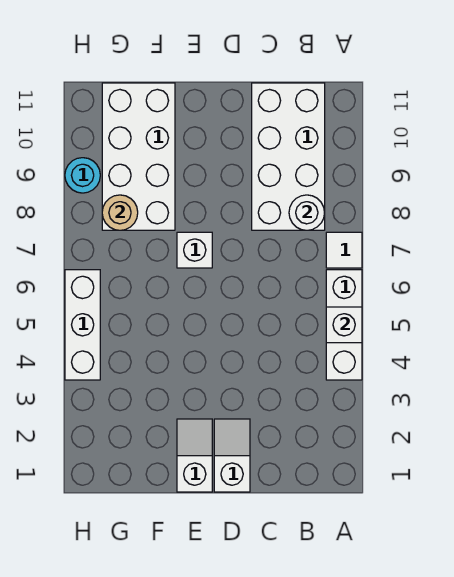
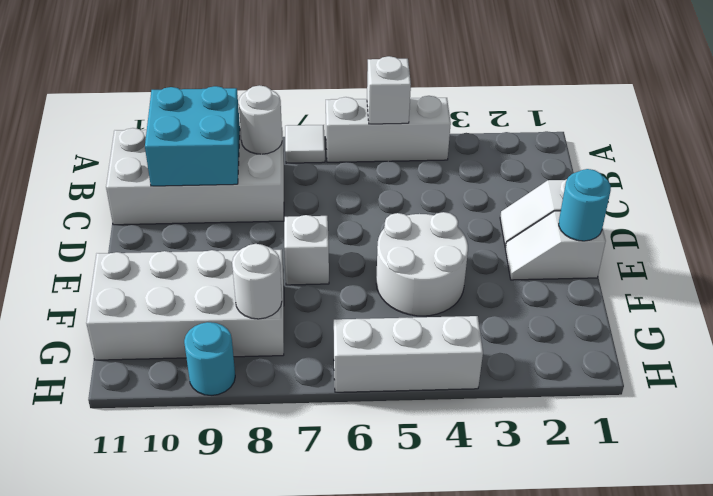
none -> cyan brick B9:C10 level 2
none -> cyan round brick E1 level 2
none -> white round brick E4:F5 level 1
tan round brick G8 level 2 -> white round brick G8 level 2

